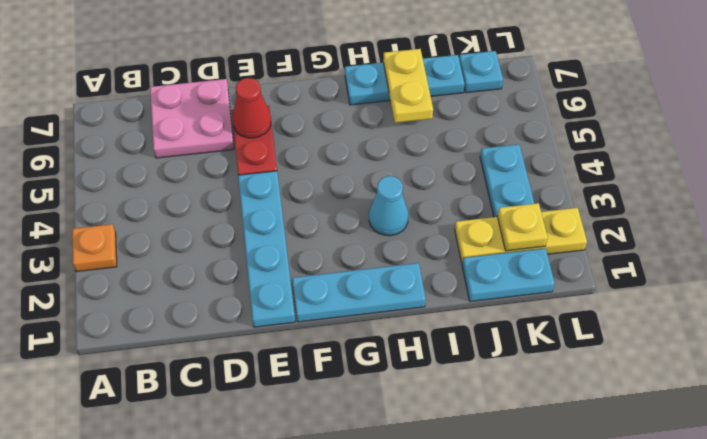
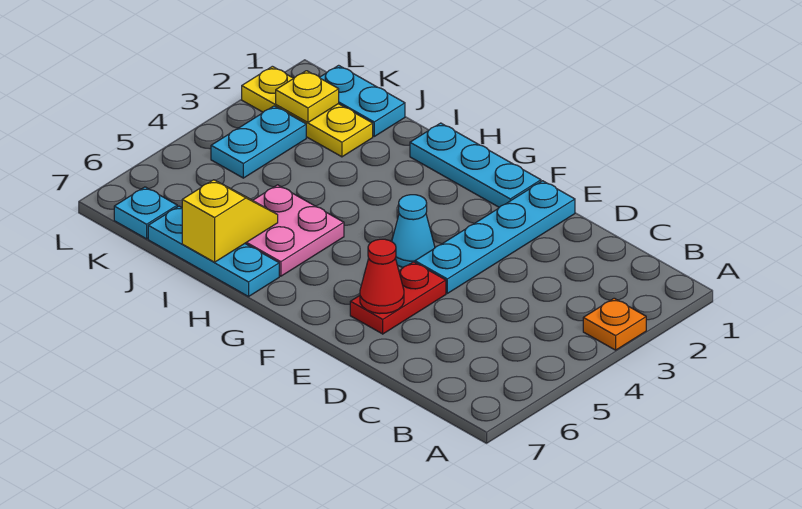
pink plate C6:D7 level 1 -> pink plate H5:I6 level 1
cyan cone H3 level 1 -> cyan cone F4 level 1
yellow plate I6:I7 level 2 -> yellow slope I6:I7 level 2 top 7

